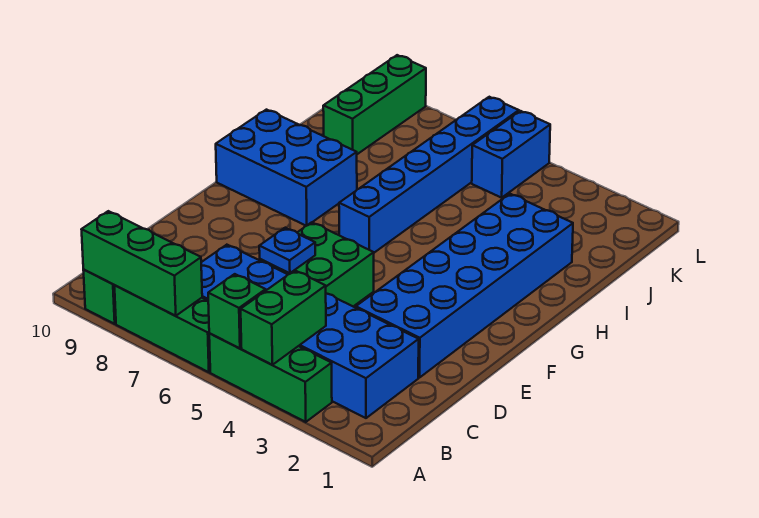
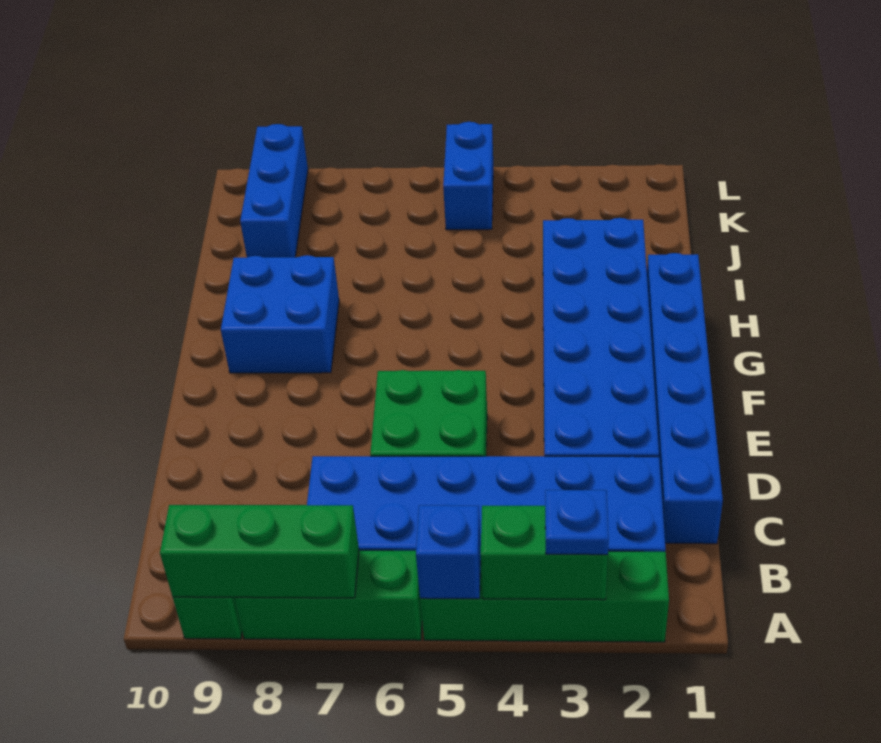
green brick A3:A5 level 1 -> green brick A2:A5 level 1
green brick A4:B4 level 2 -> green brick A3:A4 level 2
green brick A5 level 2 -> blue brick A5 level 2
blue plate D6 level 2 -> blue plate A3 level 3
blue brick G6:L6 level 1 -> blue brick C1:H1 level 1
blue brick G8:H10 level 1 -> blue brick G8:H9 level 1
green brick J9:L9 level 1 -> blue brick J9:L9 level 1

